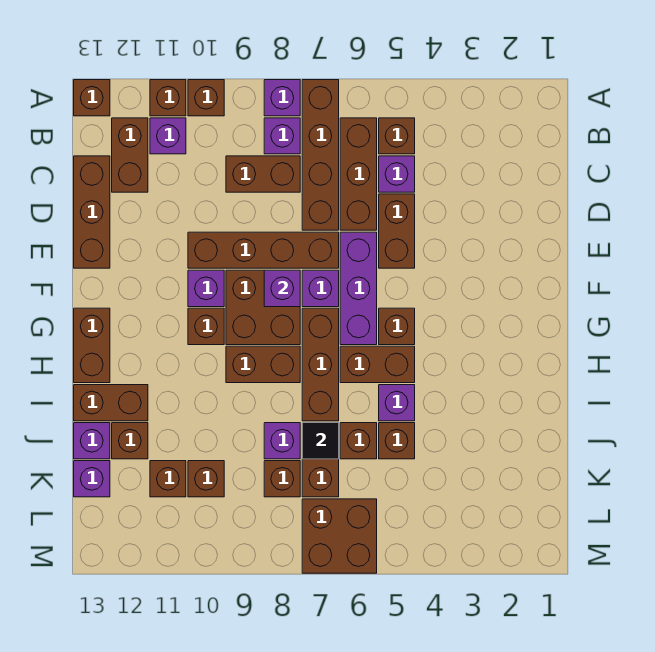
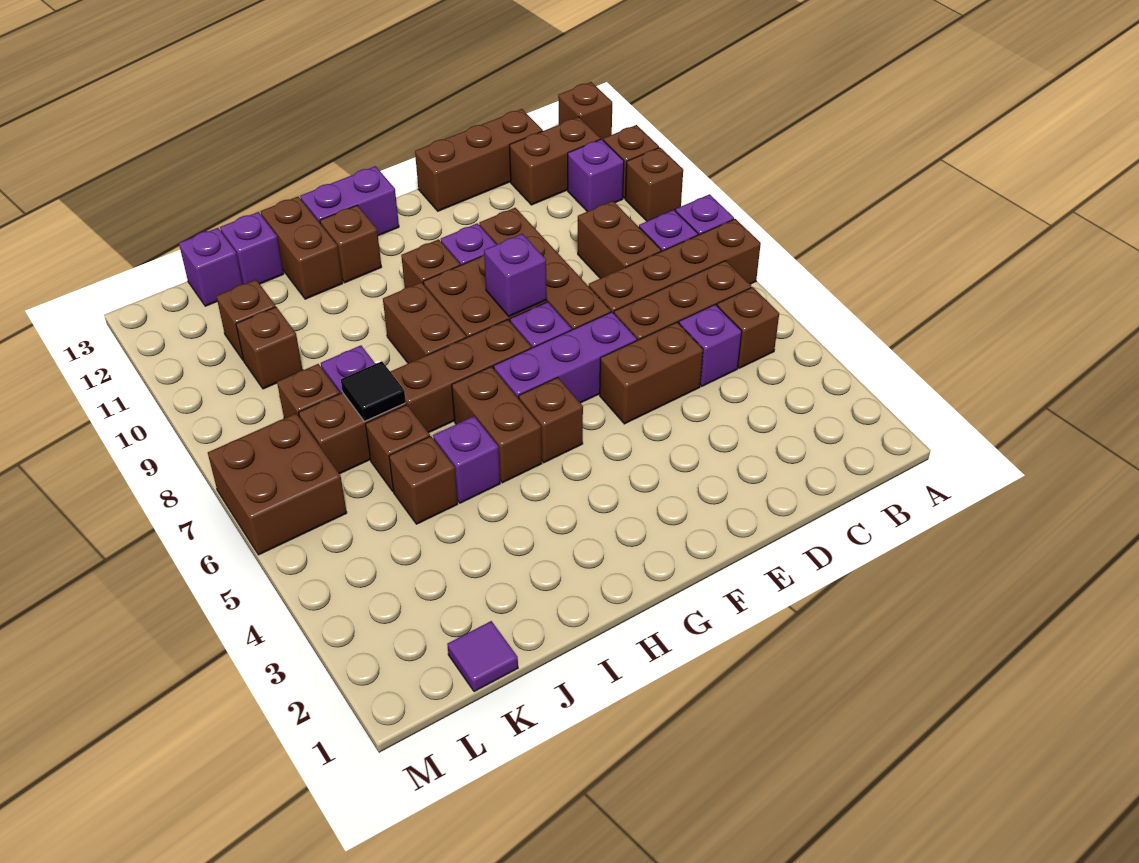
brown brick G13:H13 level 1 -> purple brick G13:H13 level 1
brown brick J12 level 1 -> brown brick H12 level 1
none -> purple tile K1 level 1

